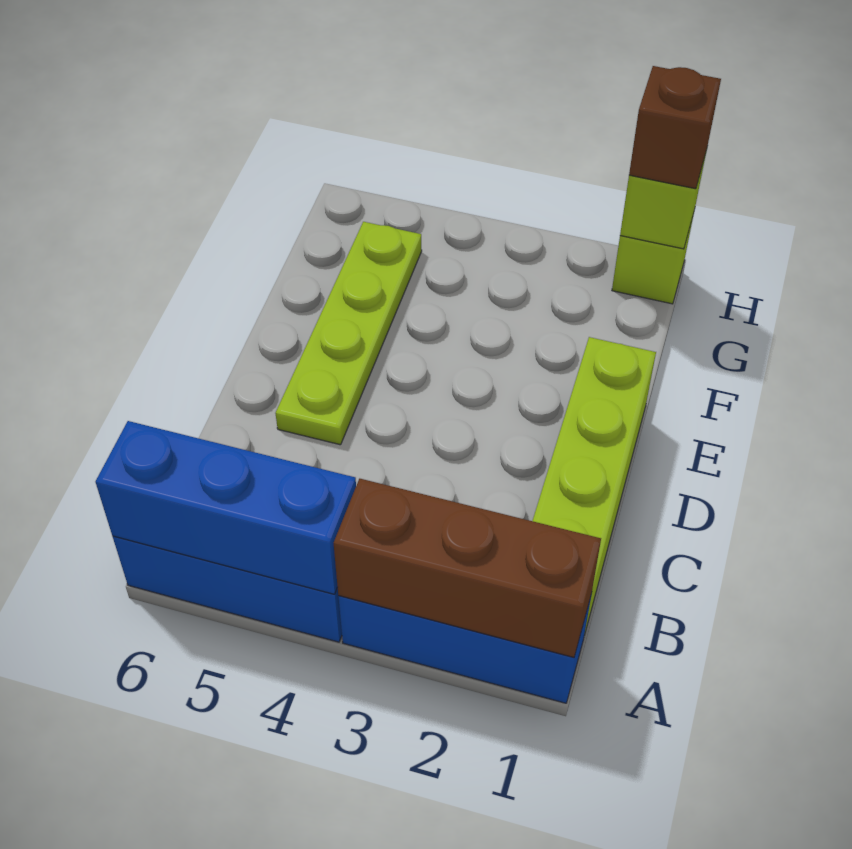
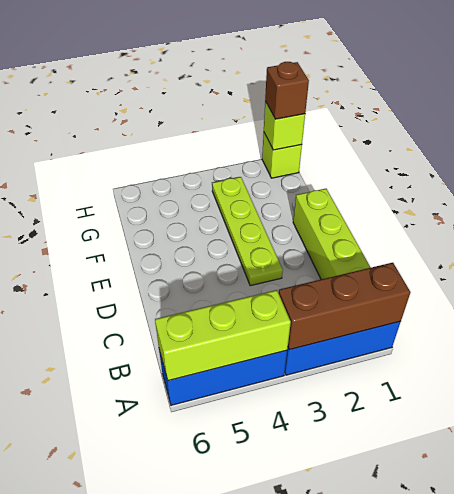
blue brick A4:A6 level 2 -> lime brick A4:A6 level 2
lime plate D5:G5 level 1 -> lime plate D3:G3 level 1

